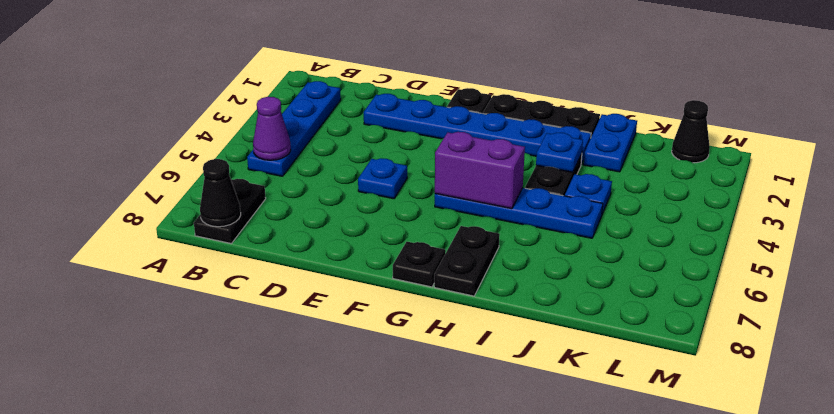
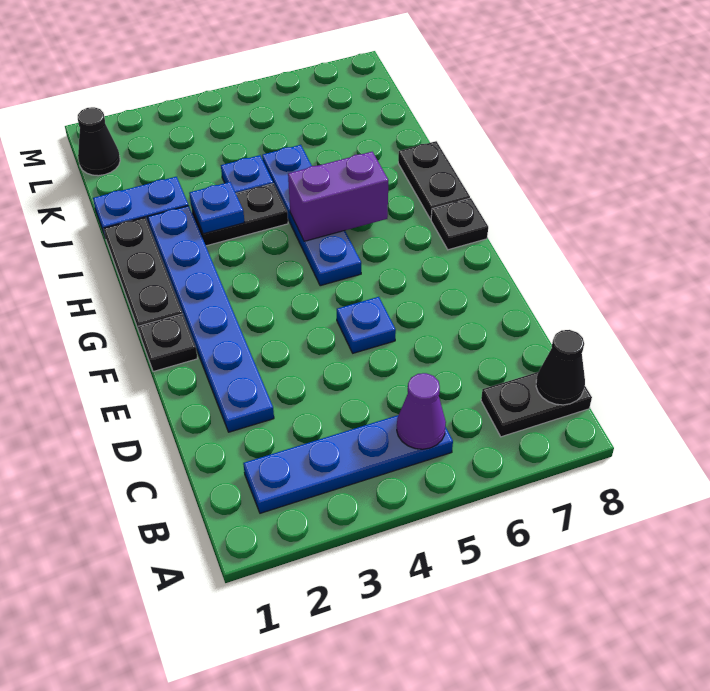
purple brick G5:H5 level 2 -> purple brick H5:H6 level 2
black plate H7:H8 level 1 -> black plate H8:I8 level 1

